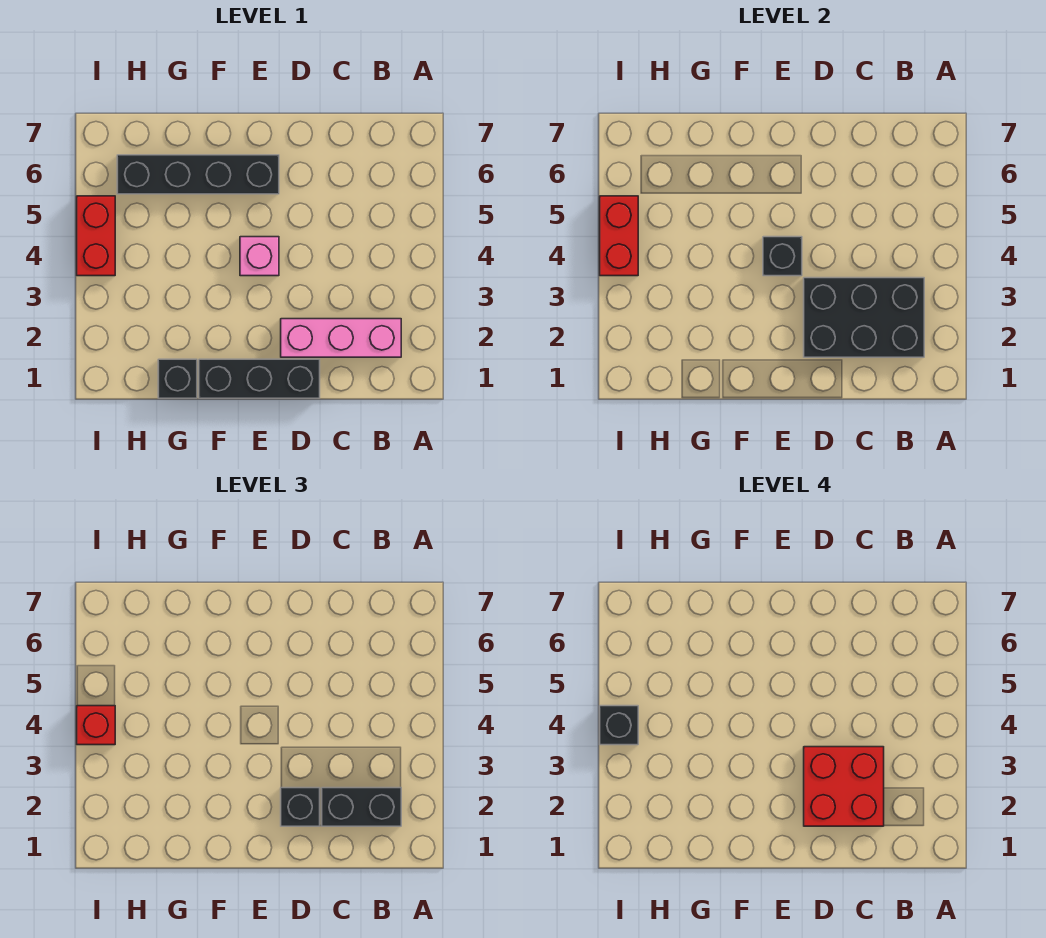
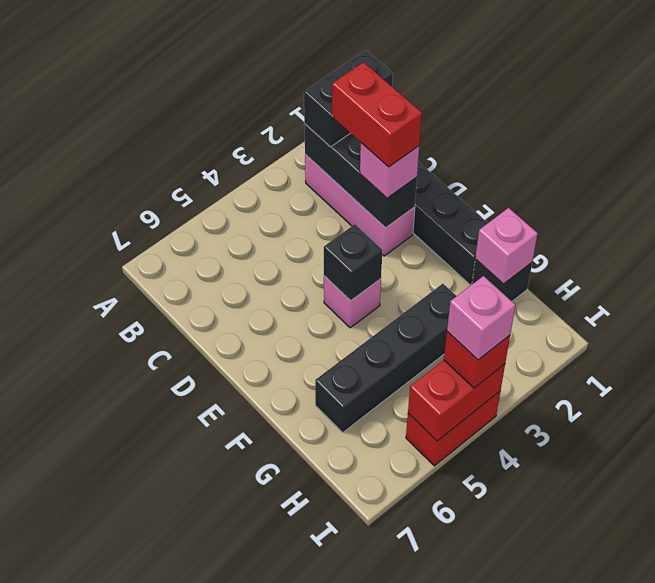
black brick B2:D3 level 2 -> black brick B2:D2 level 2
black brick B2:C2 level 3 -> black brick B1:B2 level 3
red brick C2:D3 level 4 -> red brick C2:D2 level 4
black brick D2 level 3 -> pink brick D2 level 3
black brick E6:H6 level 1 -> black brick G3:G6 level 1
none -> pink brick G1 level 2
black brick I4 level 4 -> pink brick I4 level 4

